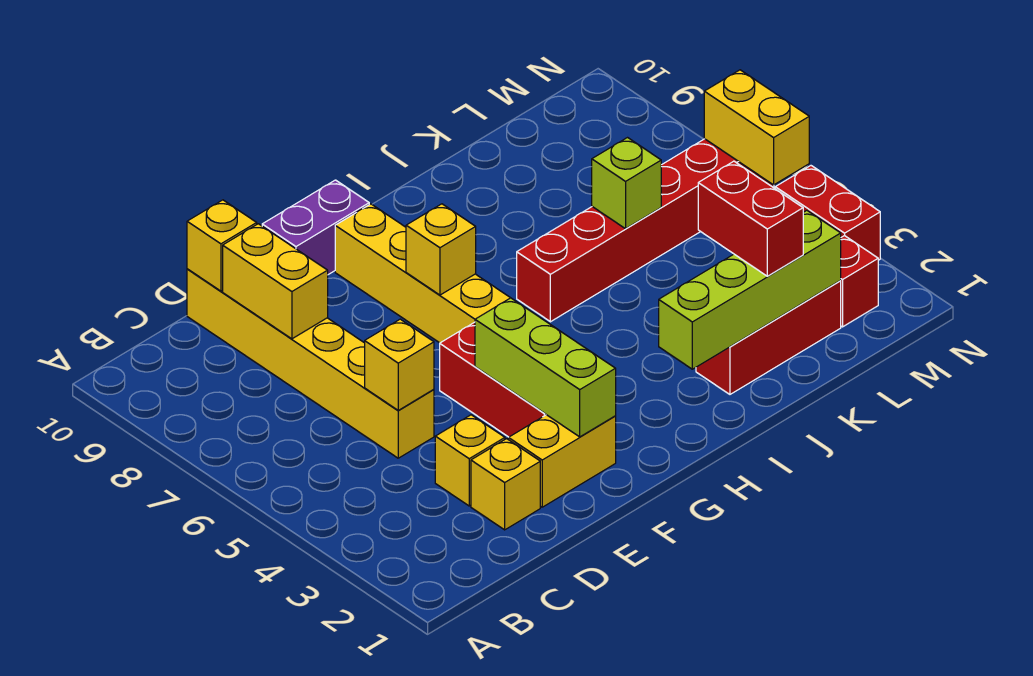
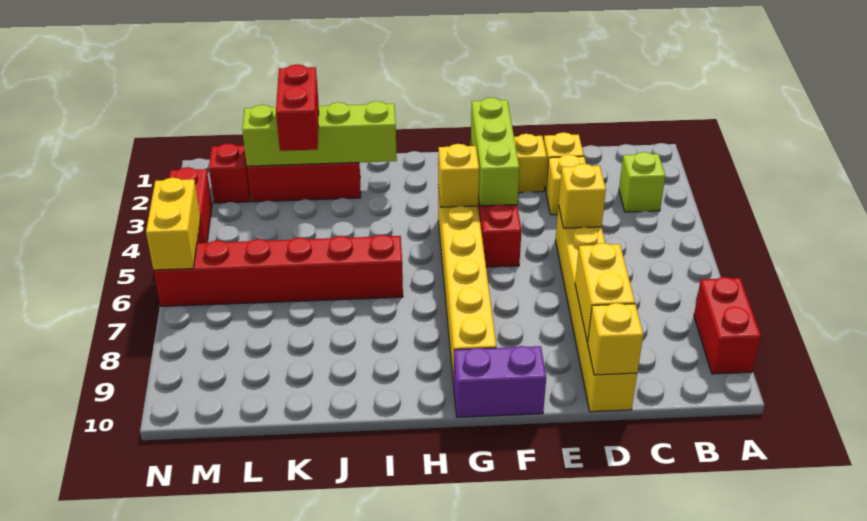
none -> red brick A8:A9 level 1
yellow brick G7 level 2 -> yellow brick G4 level 2
lime brick K6 level 2 -> lime brick B3 level 1

